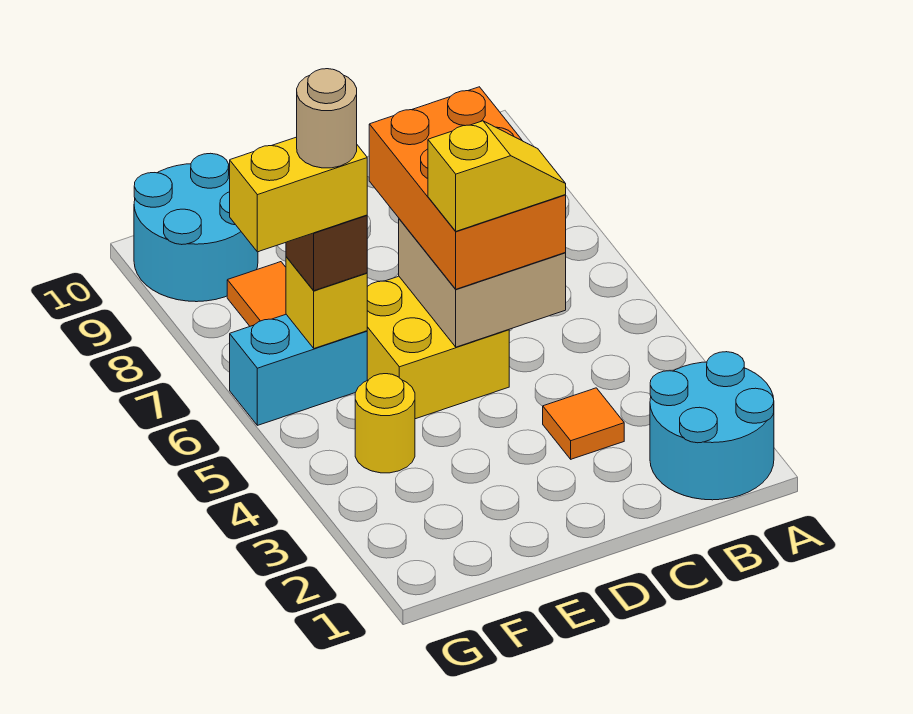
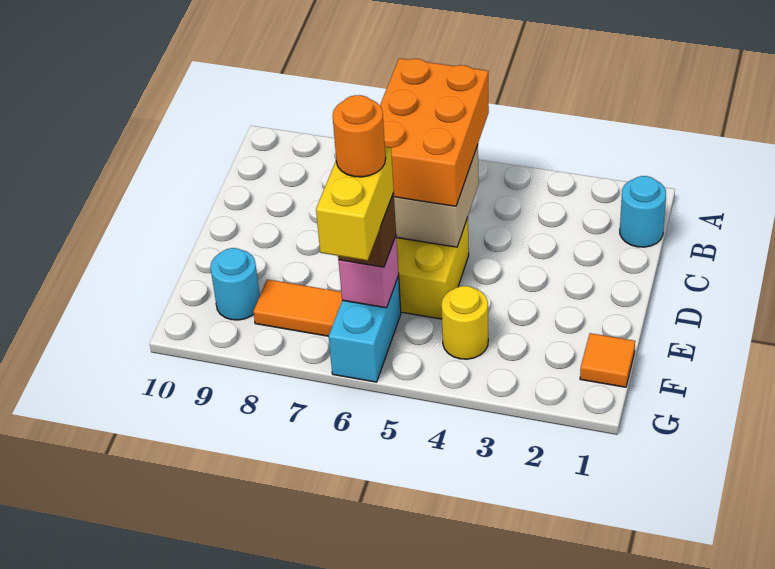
cyan round brick A1:B2 level 1 -> cyan round brick B1 level 1
orange tile C3 level 1 -> orange tile F1 level 1
orange brick C5:D7 level 3 -> orange brick B5:D6 level 3
yellow slope C5:D5 level 4 top D -> none
yellow brick F6 level 2 -> pink brick F6 level 2
tan round brick F6 level 5 -> orange round brick F6 level 5
cyan round brick F9:G10 level 1 -> cyan round brick F9 level 1

